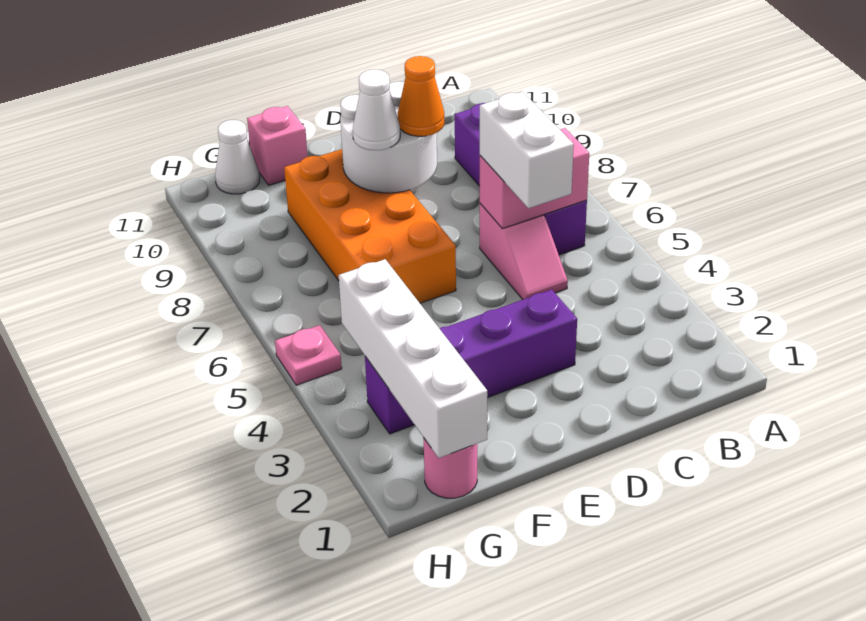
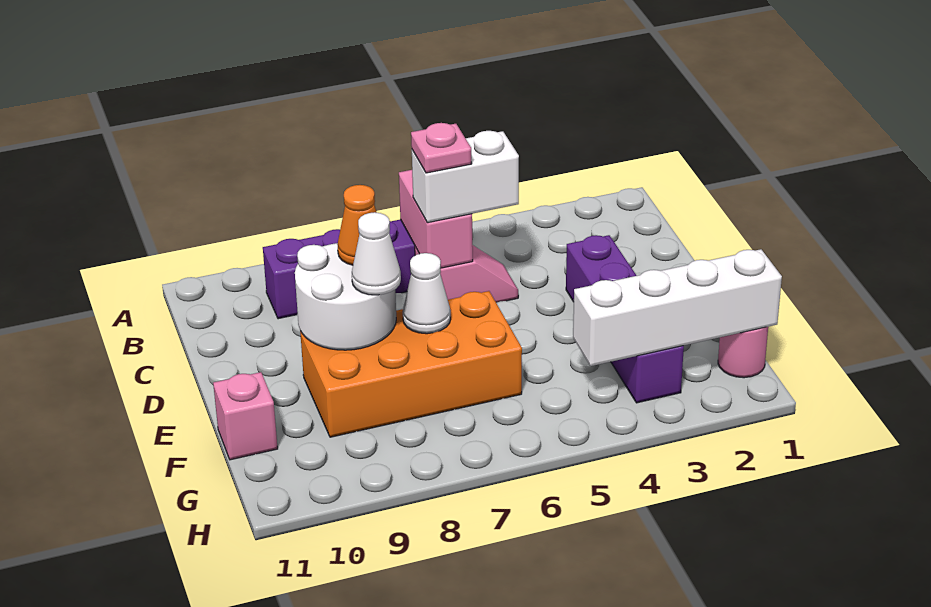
white cone G11 level 1 -> white cone E7 level 2
pink plate H5 level 1 -> pink plate C6 level 4

